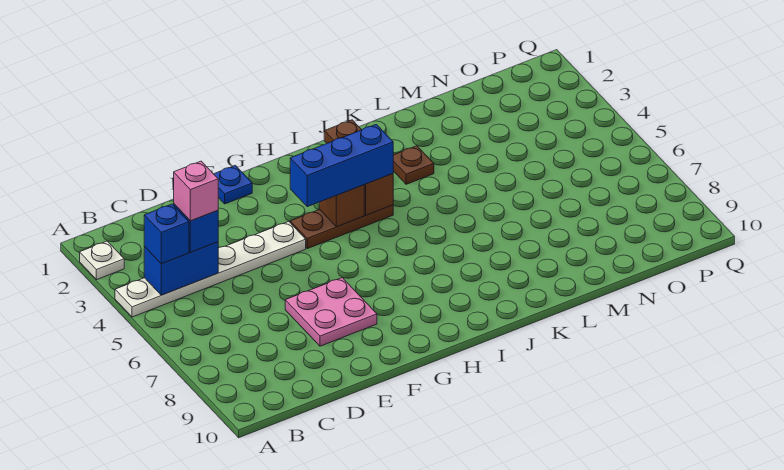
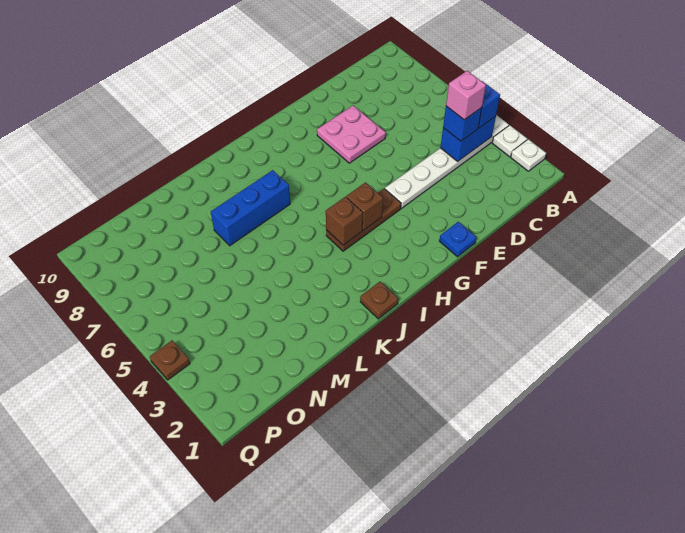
none -> white plate A3 level 1
blue brick G4:I4 level 3 -> blue brick J7:L7 level 1
brown plate K3 level 1 -> brown plate Q4 level 1

